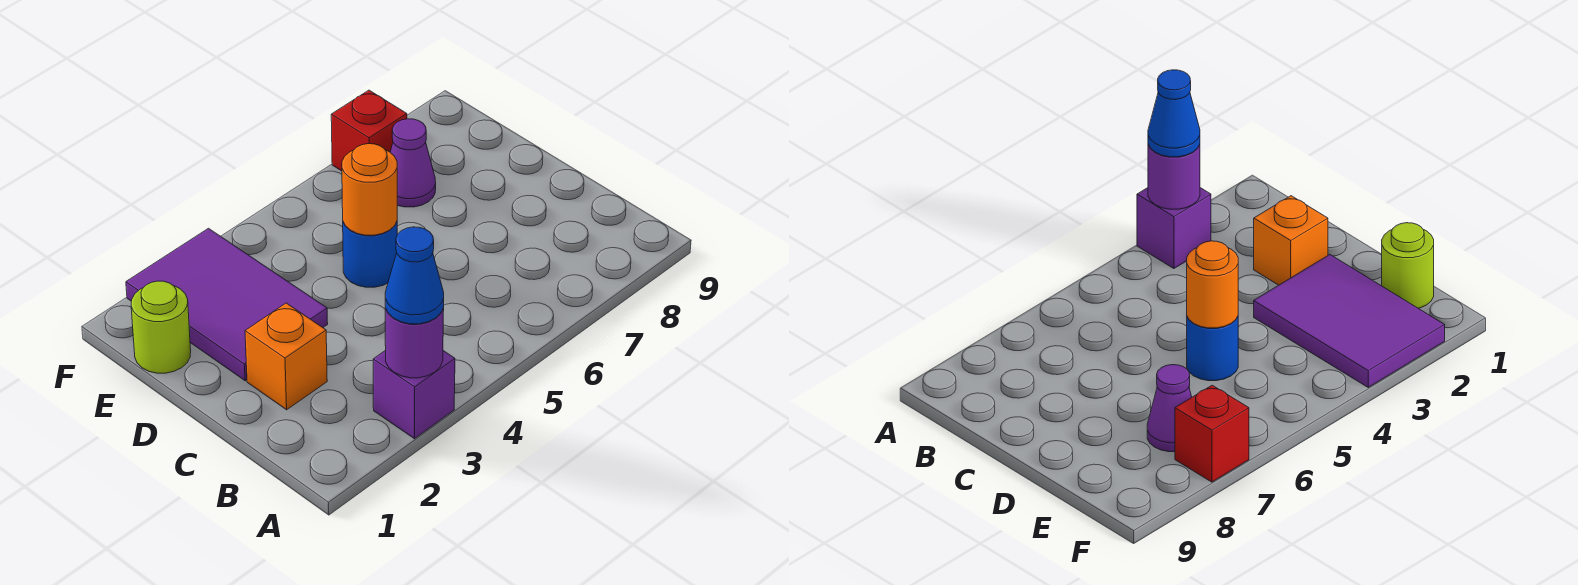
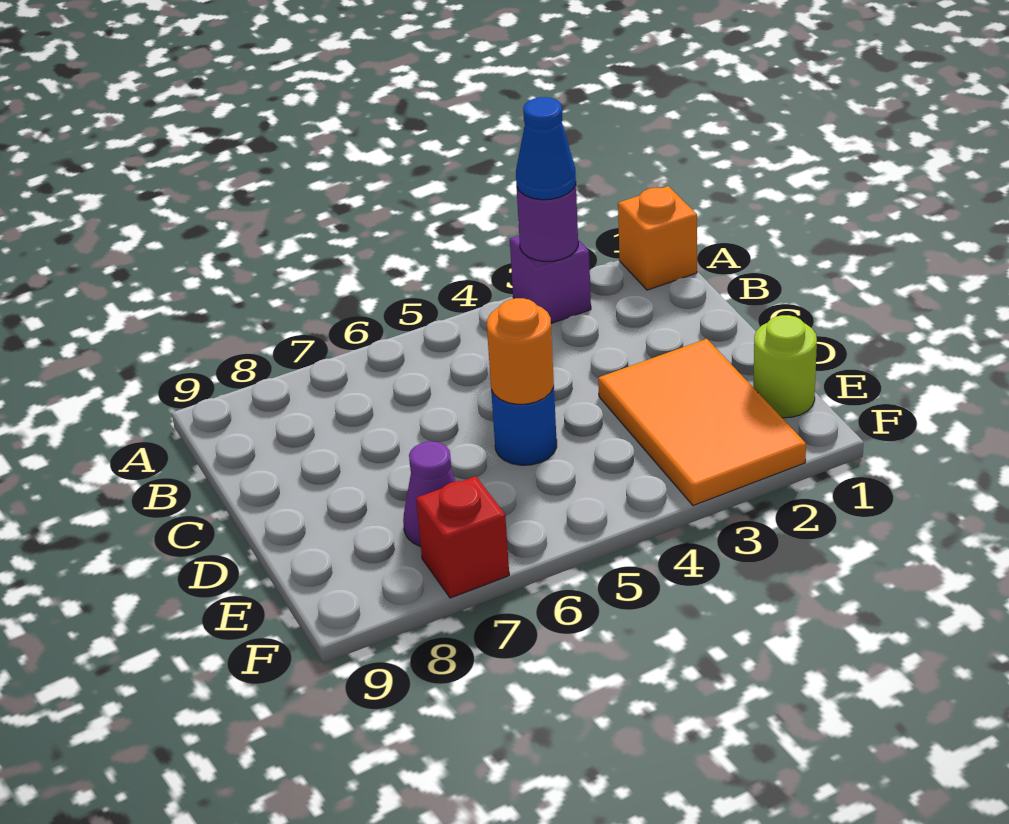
orange brick C2 level 1 -> orange brick A1 level 1
purple tile D2:F3 level 1 -> orange tile D2:F3 level 1

